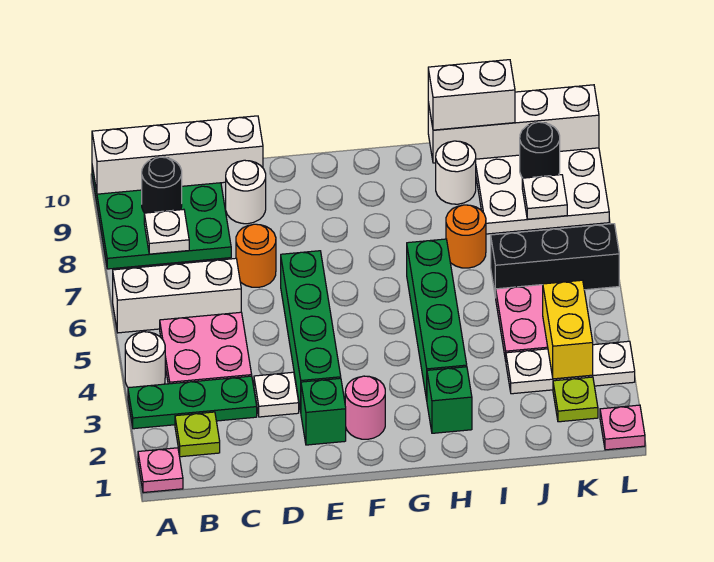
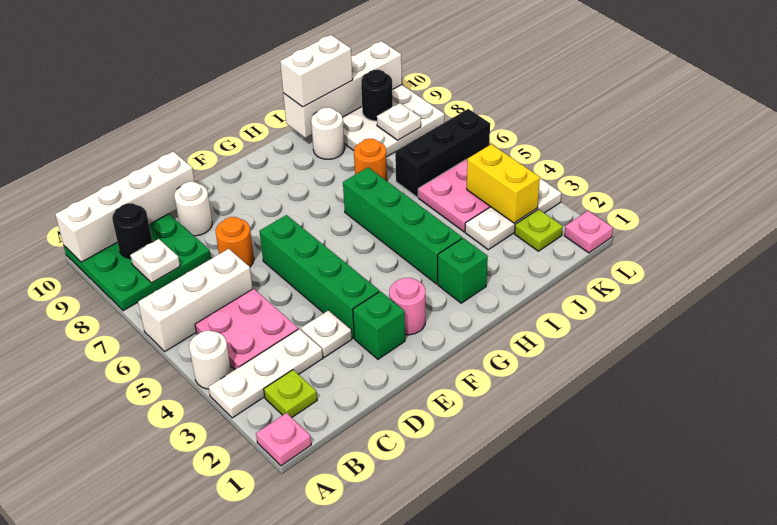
green plate A3:C3 level 1 -> white plate A3:C3 level 1

